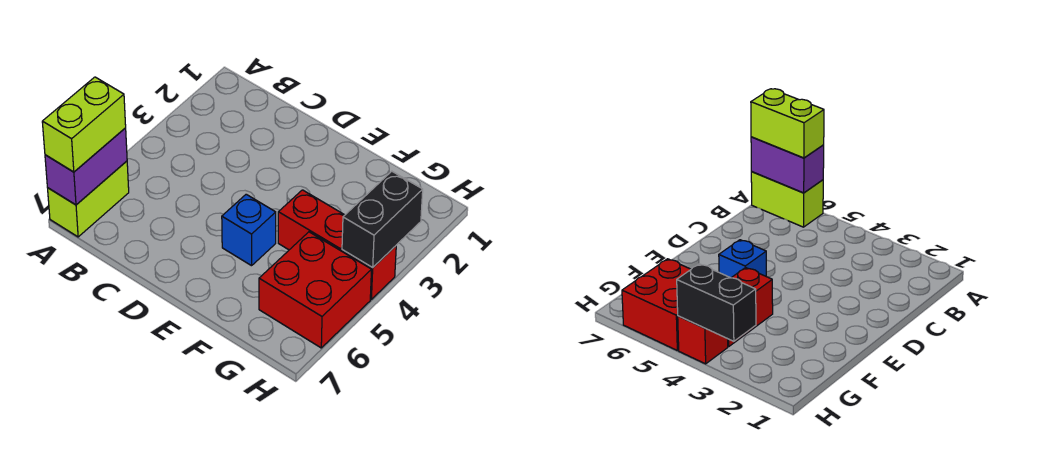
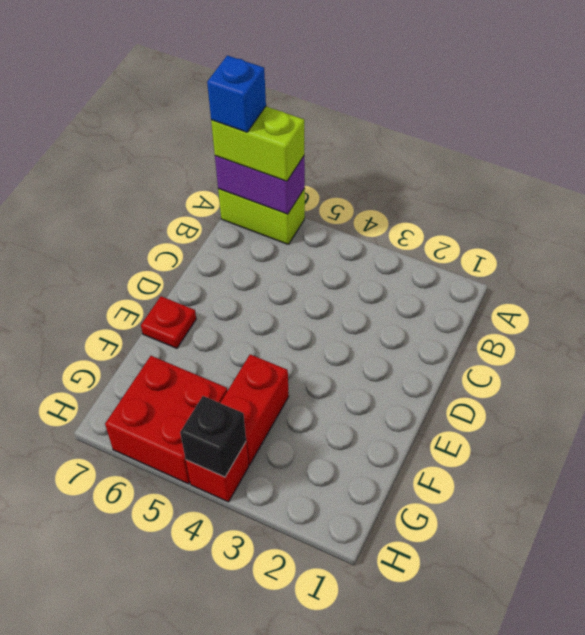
blue brick E5 level 1 -> blue brick A7 level 4
none -> red plate E7 level 1
black brick H3:H4 level 2 -> black brick H4 level 2

